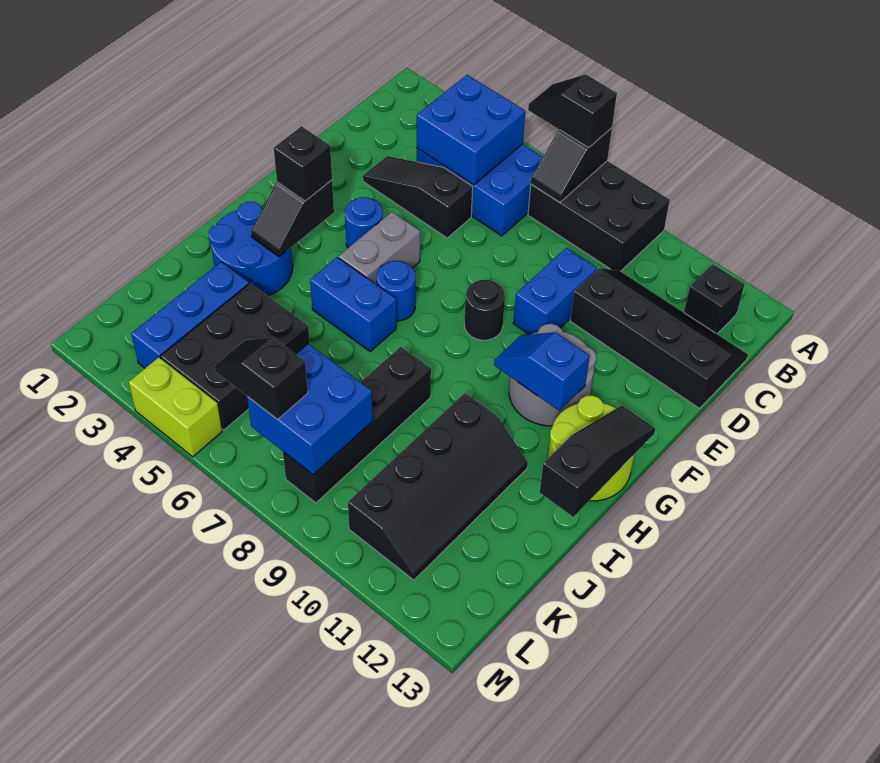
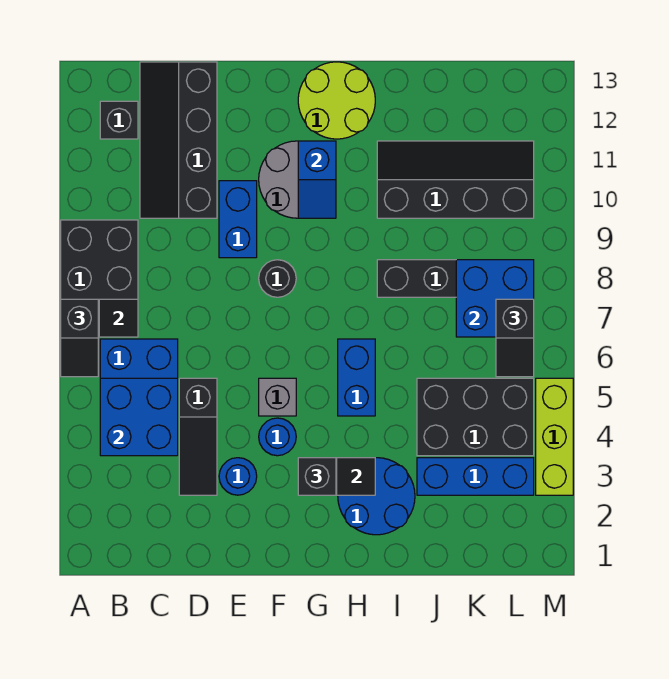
blue brick D9:E9 level 1 -> blue brick E9:E10 level 1
grey brick F5:G5 level 1 -> grey brick F5 level 1
blue round brick G6 level 1 -> blue round brick E3 level 1
black slope G13:I13 level 2 top I -> none
lime brick M4:M5 level 1 -> lime brick M3:M5 level 1

